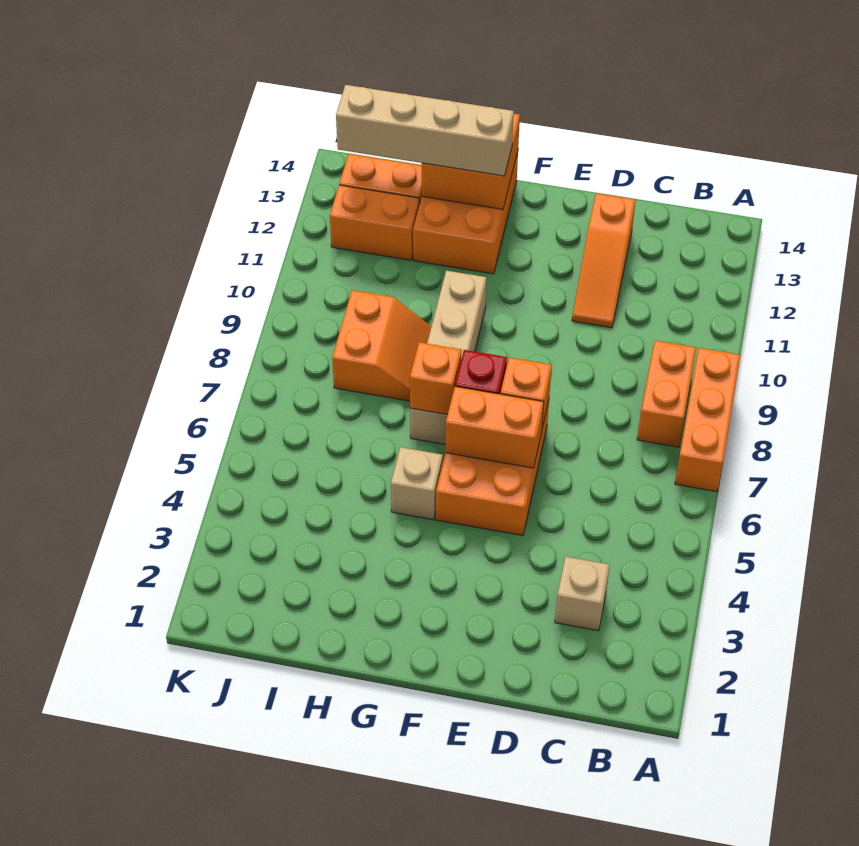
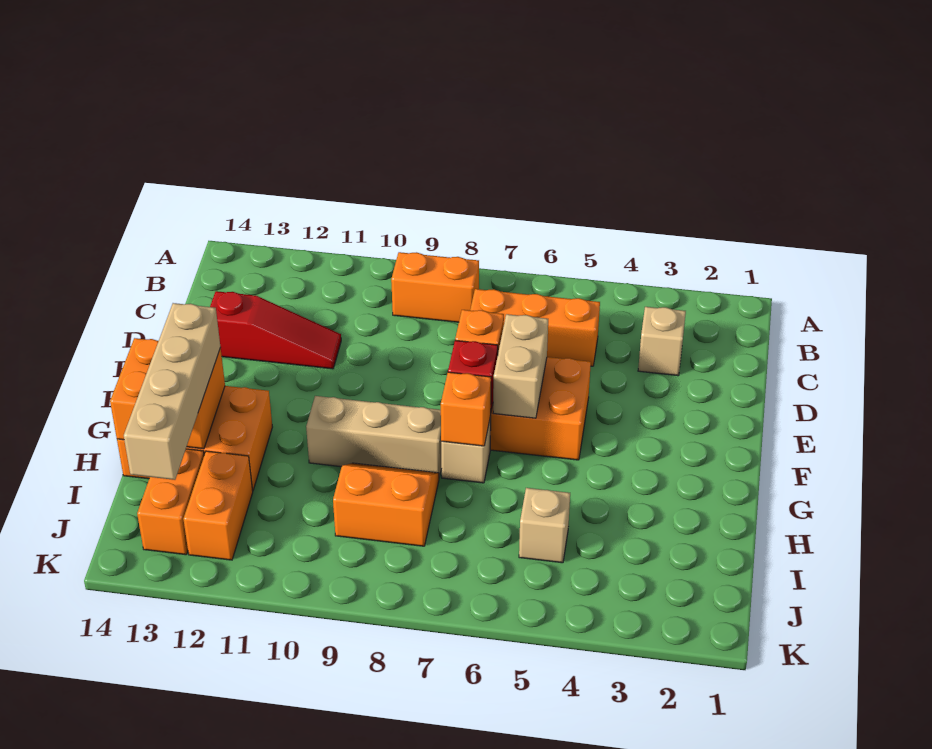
orange brick A7:A9 level 1 -> orange brick C5:C7 level 1
orange slope D11:D13 level 1 top 13 -> red slope D11:D13 level 1 top 13
orange brick E6:F6 level 2 -> tan brick E6:F6 level 2
tan brick G5 level 1 -> tan brick I5 level 1

